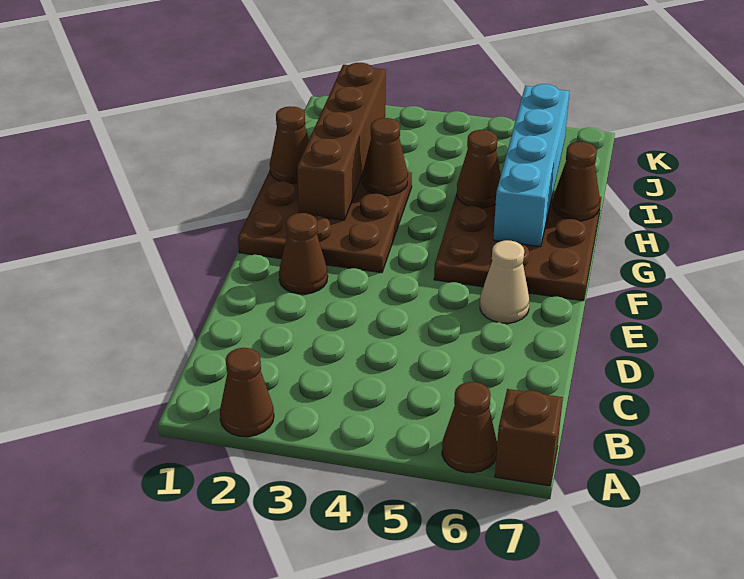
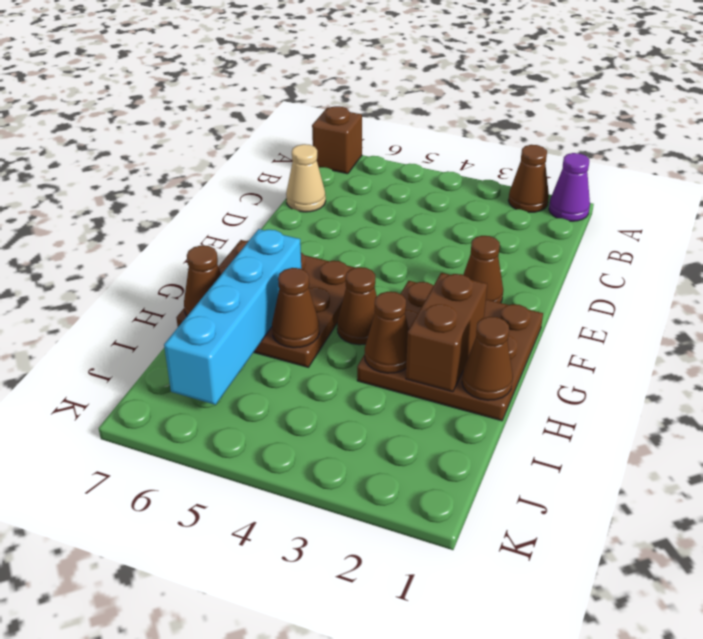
none -> purple cone A1 level 1
brown cone A6 level 1 -> brown cone G4 level 1
tan cone E6 level 1 -> tan cone C7 level 1
brown brick G2:J2 level 2 -> brown brick G2:H2 level 2

